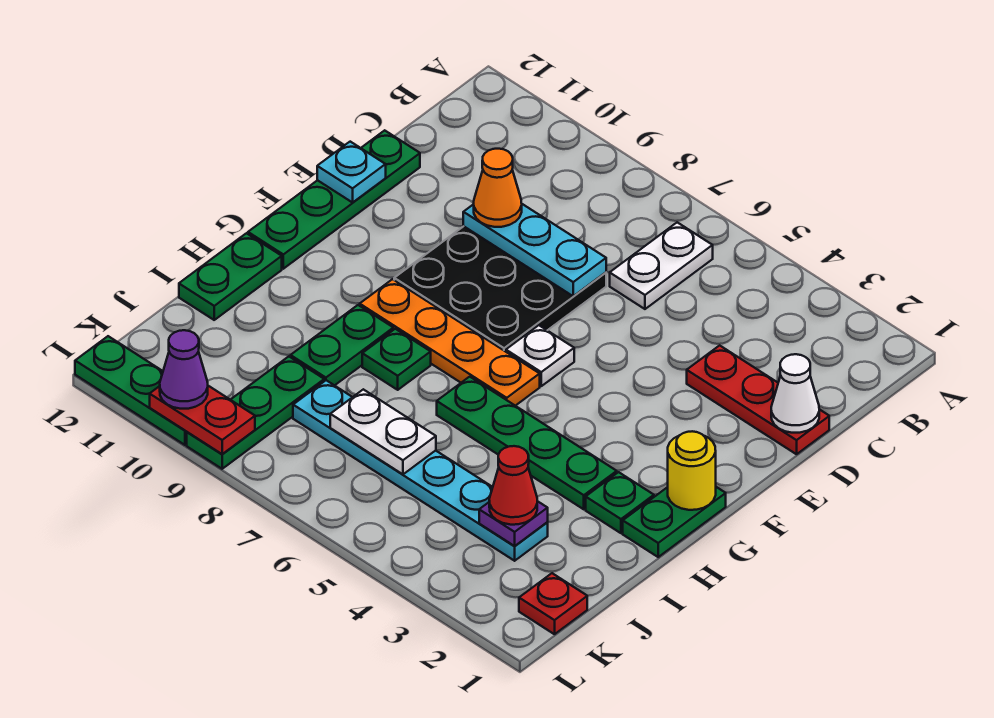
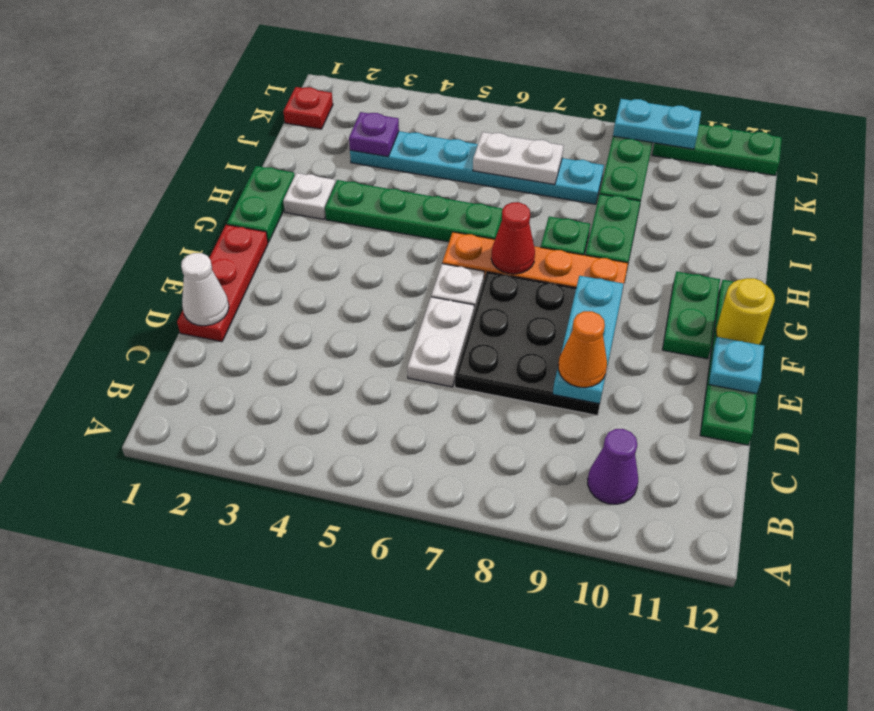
white plate B6:C6 level 1 -> white plate D6:E6 level 1
red plate D1:D3 level 1 -> red plate D1:F1 level 1
cyan plate D7:D9 level 2 -> cyan plate D9:F9 level 2
yellow round brick G1 level 2 -> yellow round brick F12 level 2
green plate H2 level 1 -> white plate H2 level 1
green plate H12:I12 level 1 -> green plate F11:G11 level 1
red cone J3 level 3 -> red cone G7 level 2
red plate L9:L10 level 2 -> cyan plate L9:L10 level 2
purple cone L10 level 3 -> purple cone B10 level 1

